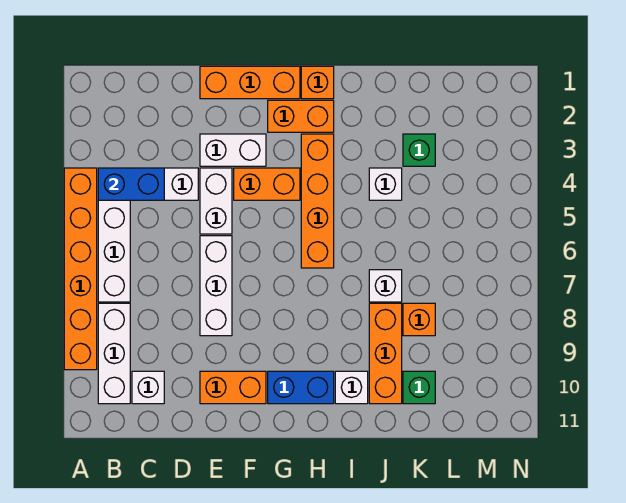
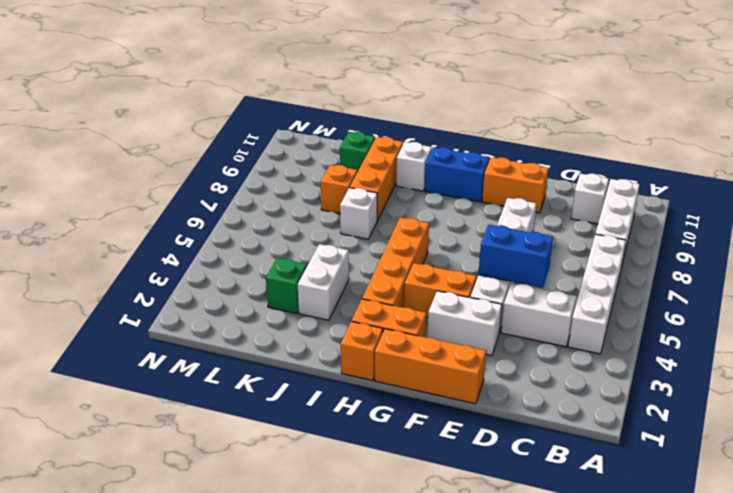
orange brick A4:A9 level 1 -> none
blue brick B4:C4 level 2 -> blue brick D5:E5 level 2
white brick J4 level 1 -> white brick J3:J4 level 1

